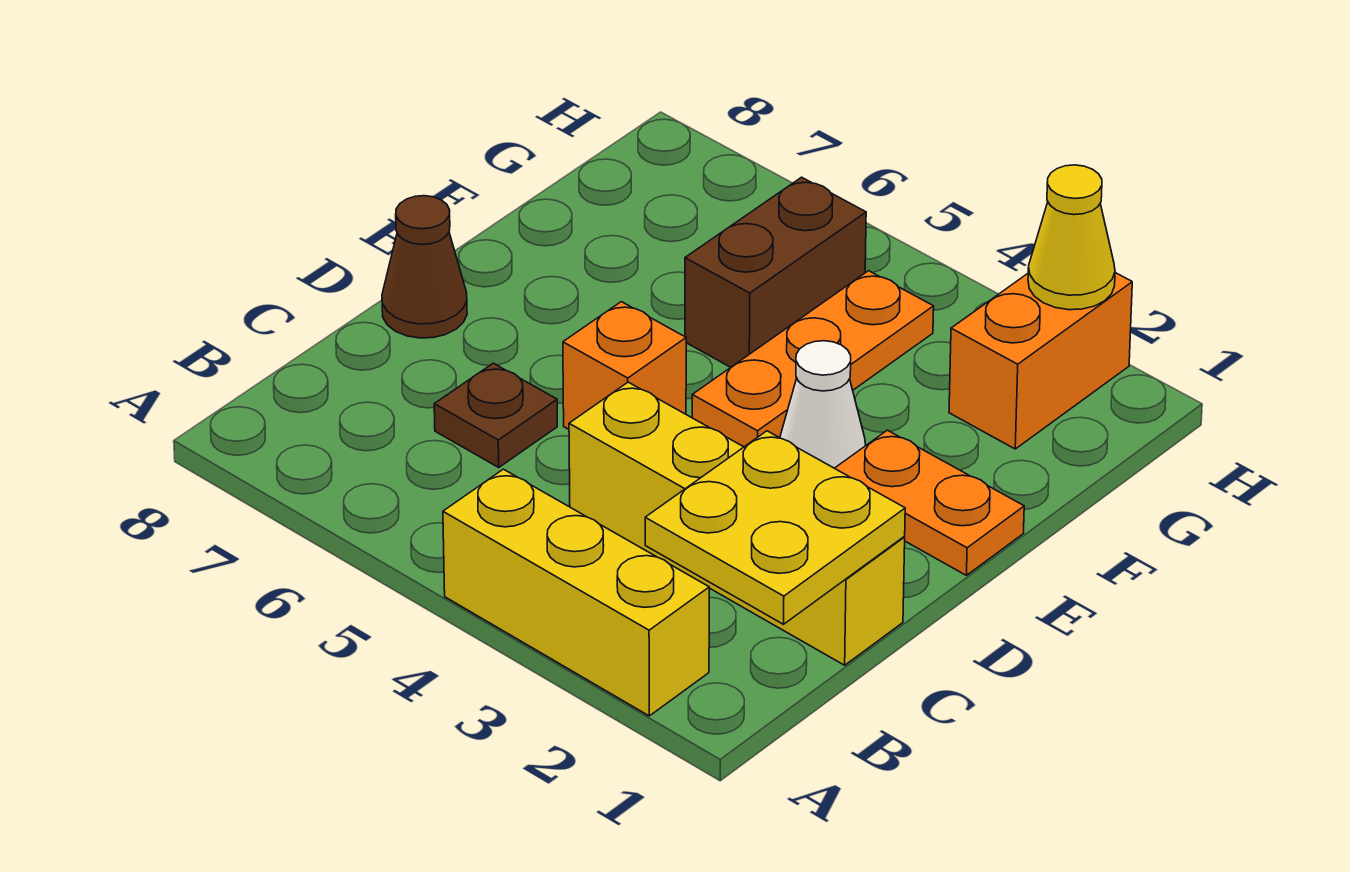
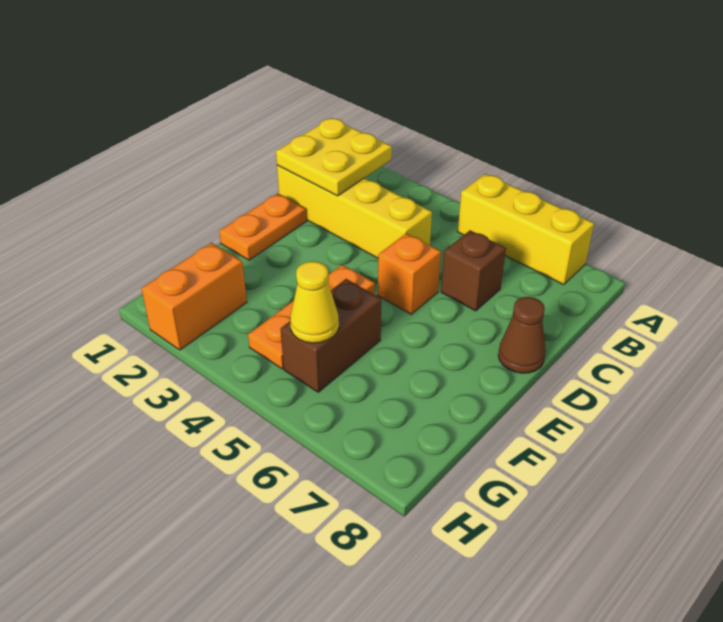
yellow brick A2:A4 level 1 -> yellow brick A5:A7 level 1
brown plate C6 level 1 -> brown brick C6 level 1
orange plate E1:E2 level 1 -> orange plate D1:E1 level 1
white cone E3 level 1 -> none
yellow cone H2 level 2 -> yellow cone G5 level 2

